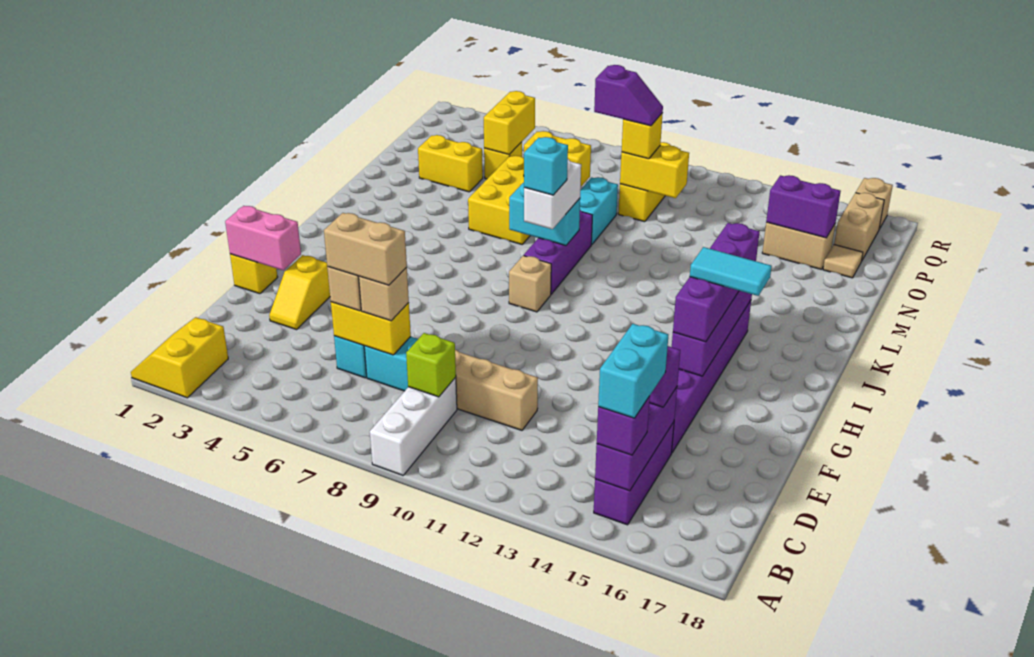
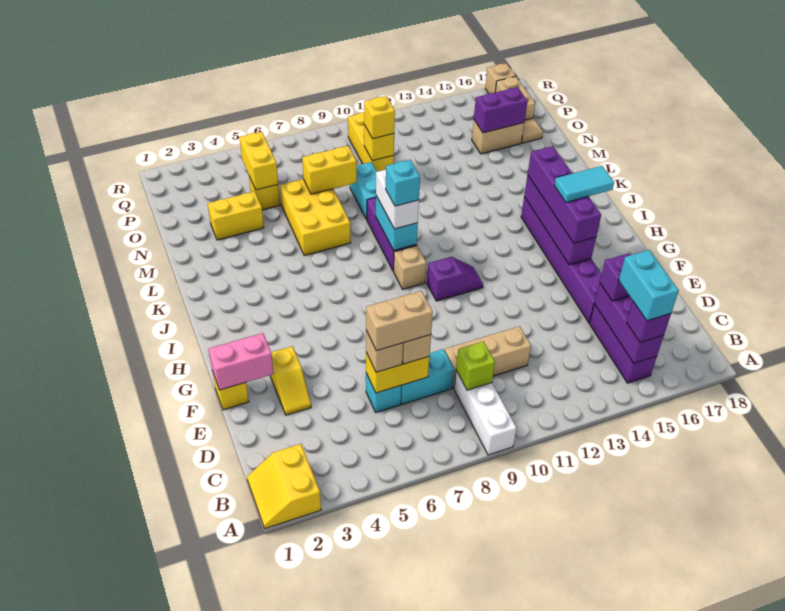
cyan brick K8:K9 level 2 -> cyan brick J9:K9 level 2
purple slope O9:O10 level 4 top 9 -> purple slope H10:H11 level 1 top 10
yellow brick O10:O11 level 2 -> yellow brick O10 level 2

